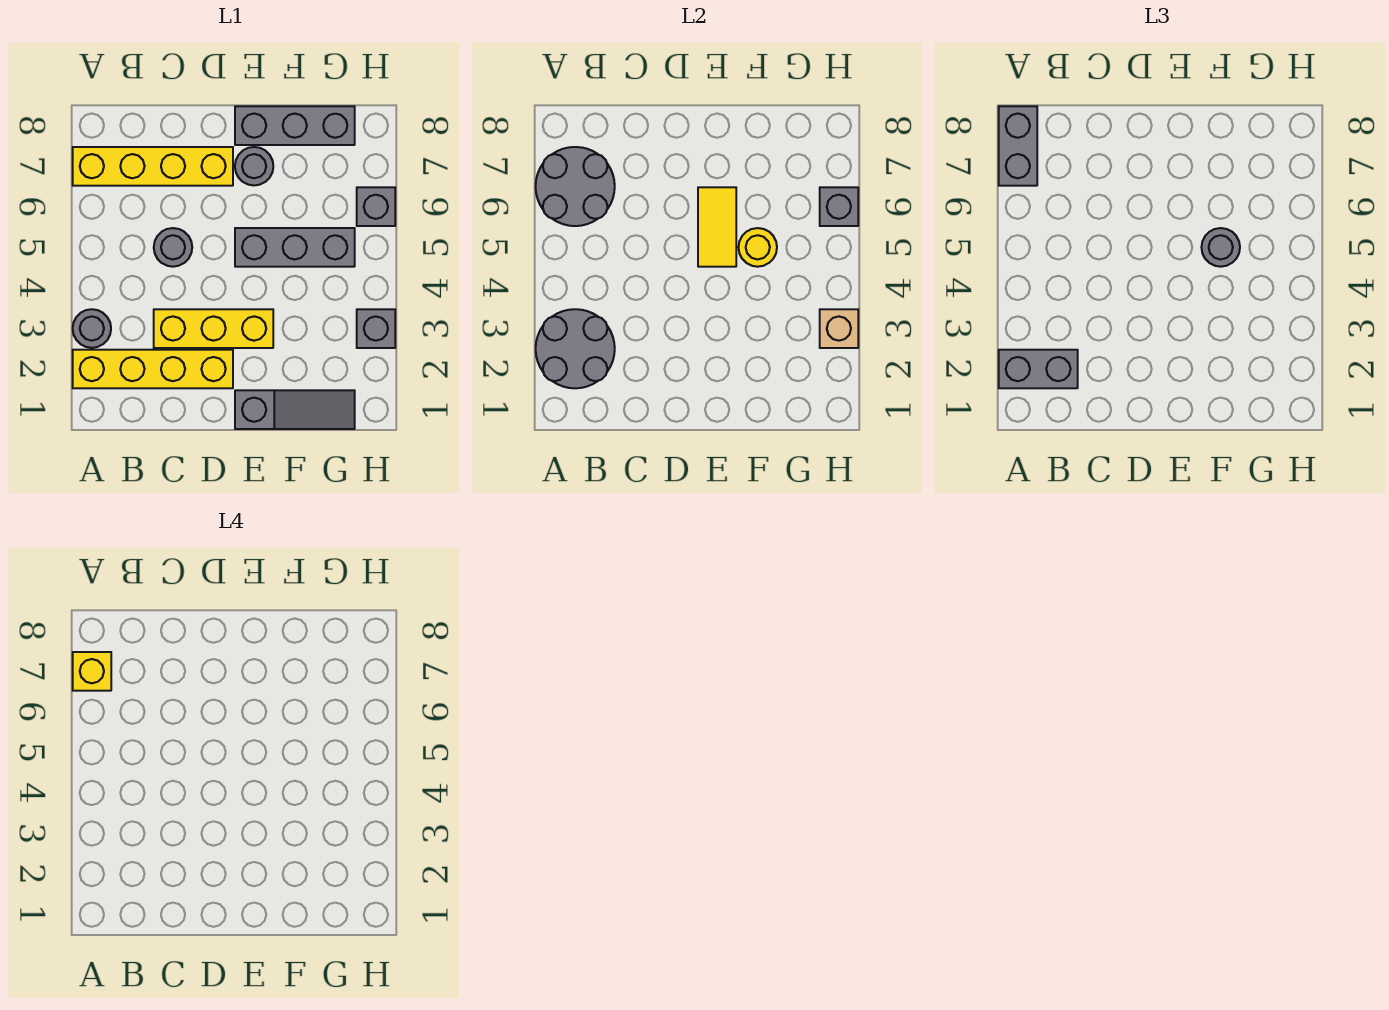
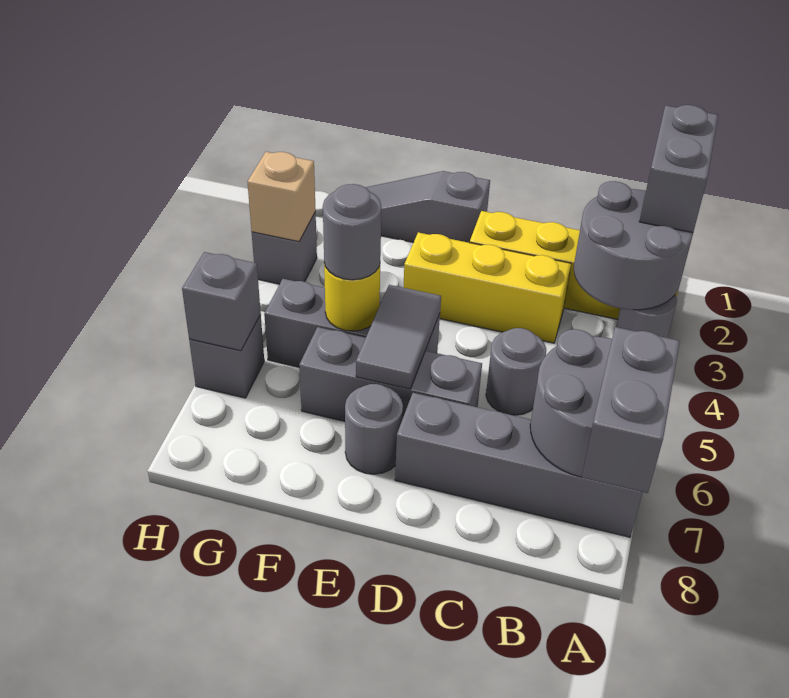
grey brick A2:B2 level 3 -> grey brick A1:A2 level 3
yellow brick A7:D7 level 1 -> grey brick A7:D7 level 1
yellow brick A7 level 4 -> none
yellow tile E5:E6 level 2 -> grey tile E5:E6 level 2
grey brick E8:G8 level 1 -> grey brick D6:F6 level 1

